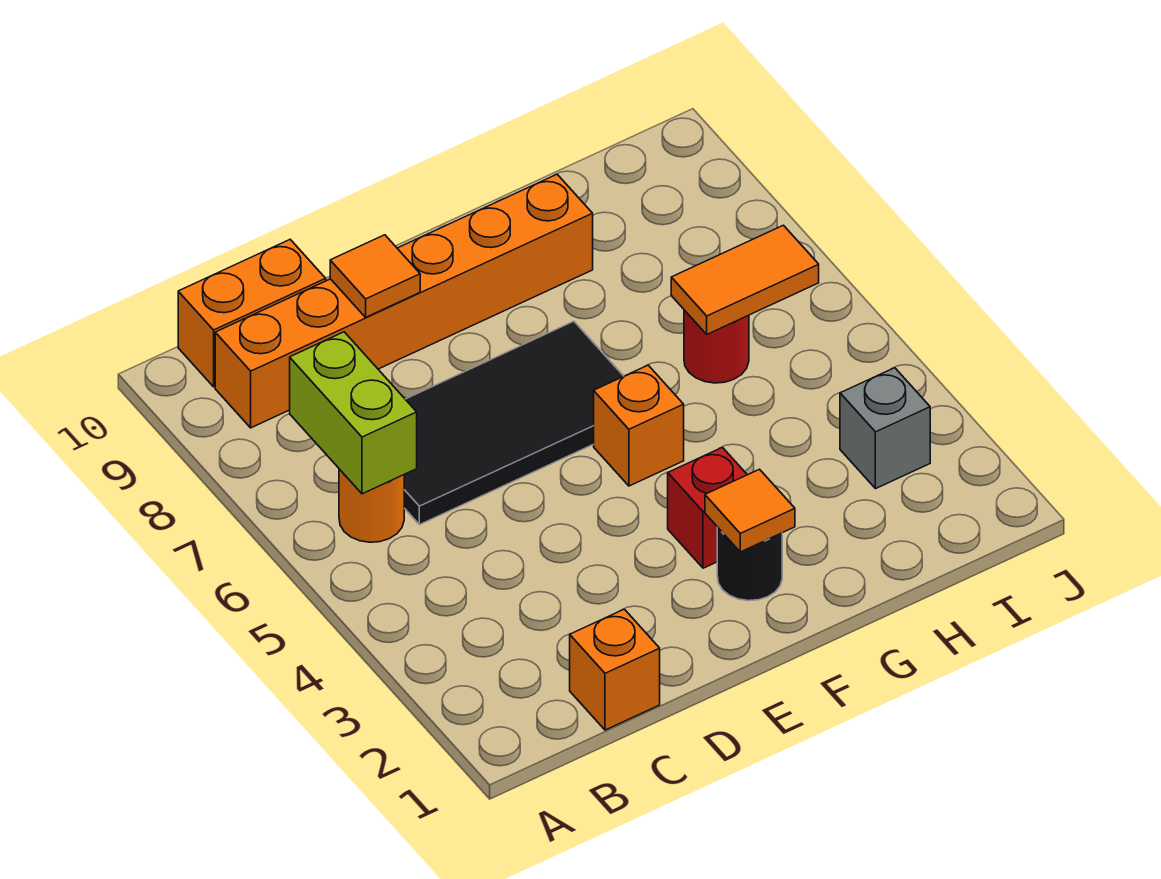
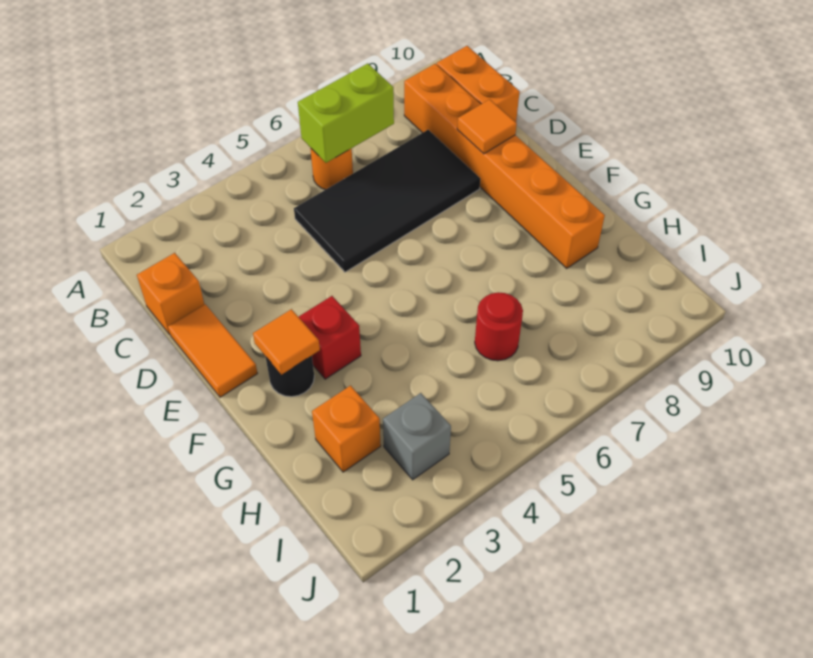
black tile C6:F7 level 1 -> black tile C5:D8 level 1
orange brick F5 level 1 -> orange brick H2 level 1
orange tile H6:I6 level 2 -> orange tile D1:E1 level 1

